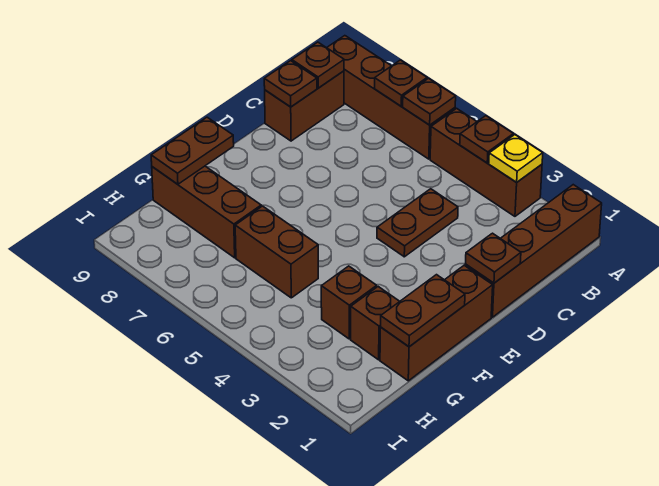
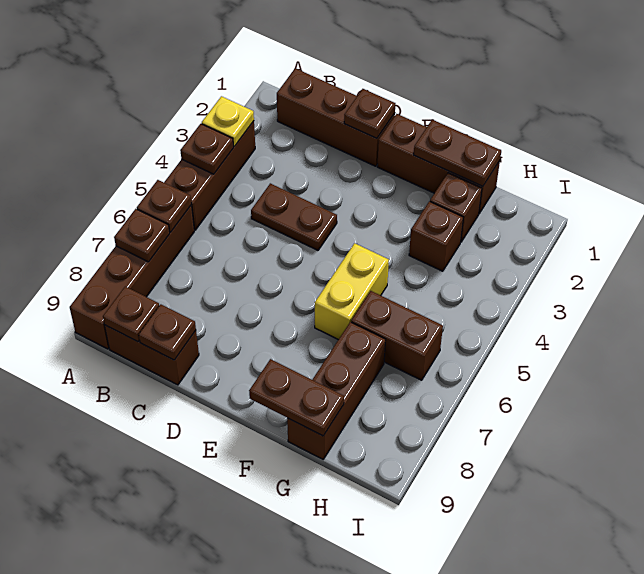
brown brick A1:D1 level 1 -> brown brick B1:D1 level 1
none -> yellow brick F5:F6 level 1
brown brick G5:G6 level 1 -> brown brick G6:H6 level 1

